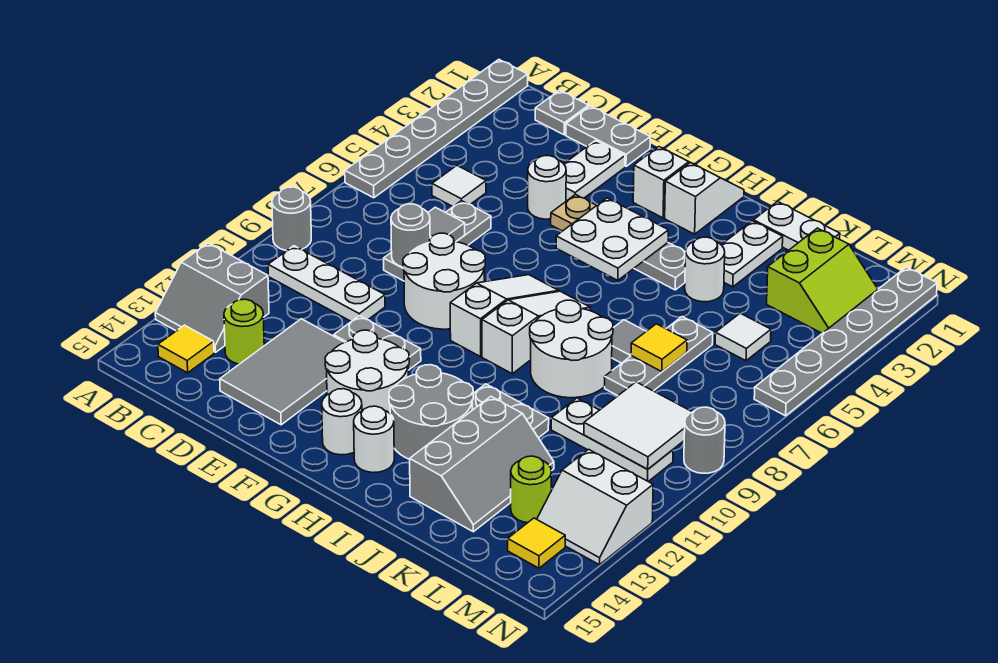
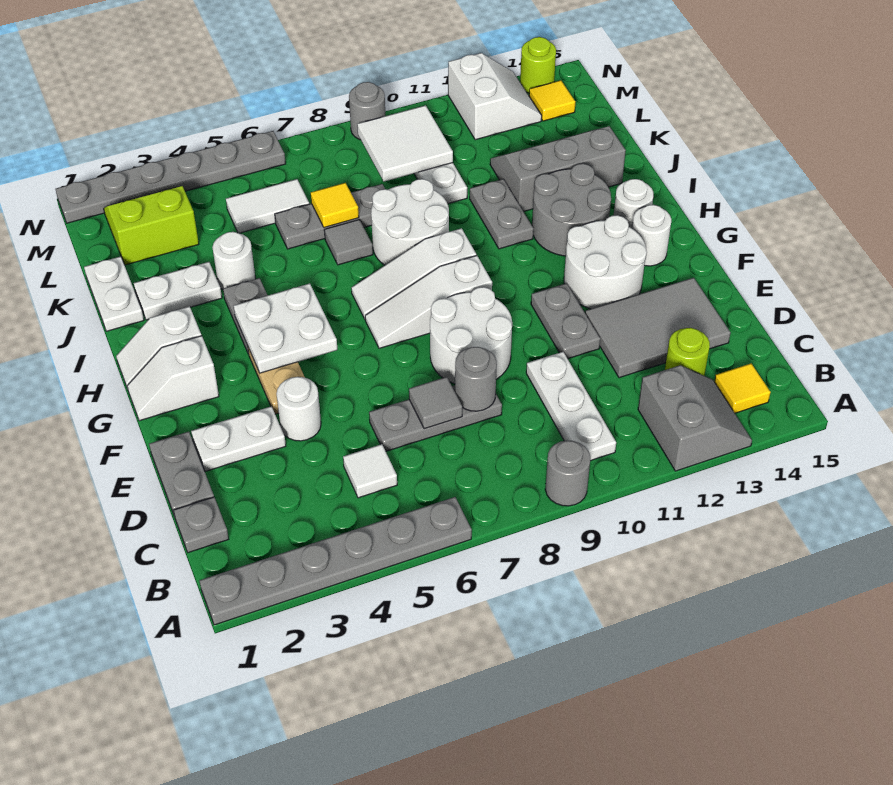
white tile L5 level 1 -> white tile L5:L6 level 1
lime round brick L13 level 1 -> lime round brick N14 level 1

